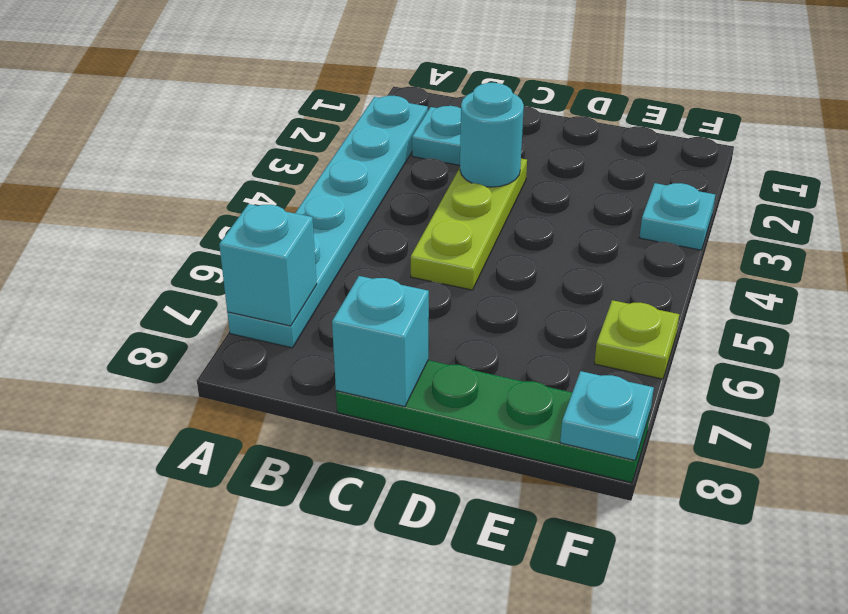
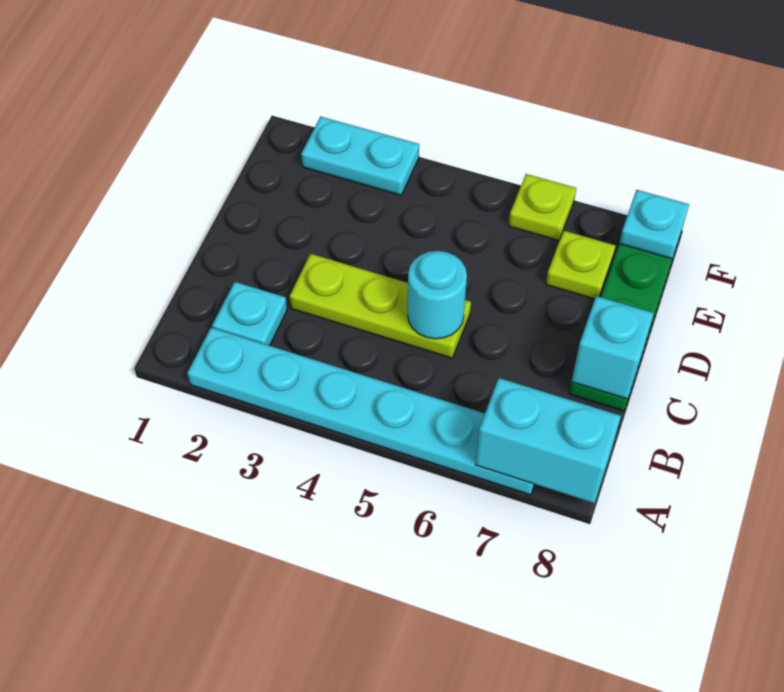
cyan brick A7 level 2 -> cyan brick A7:A8 level 2
cyan round brick C3 level 2 -> cyan round brick C5 level 2
none -> lime plate E7 level 1
cyan plate F3 level 1 -> cyan plate F2:F3 level 1

